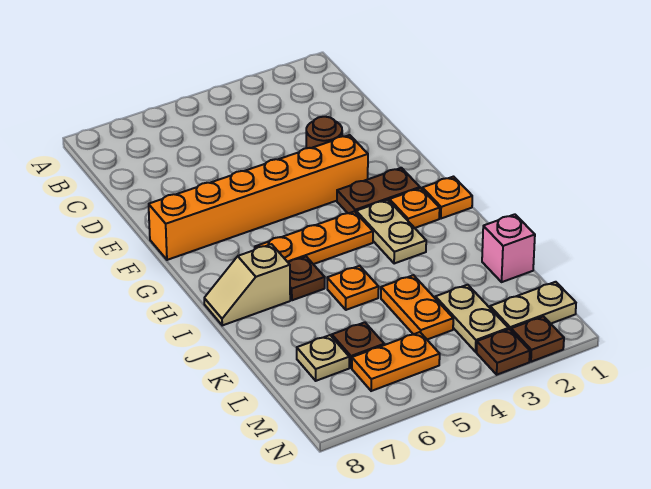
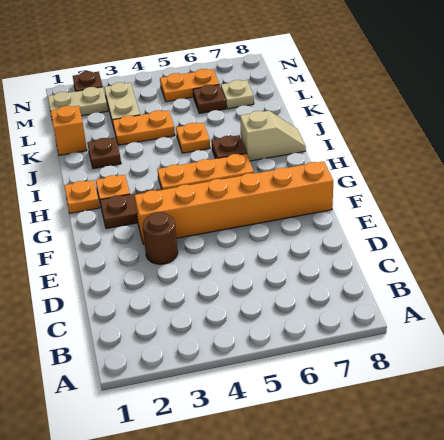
tan plate H3:I3 level 1 -> none
pink brick K1 level 1 -> orange brick K1 level 1
orange plate K4:L4 level 1 -> orange plate K3:K4 level 1
brown plate N3 level 1 -> brown plate J2 level 1

